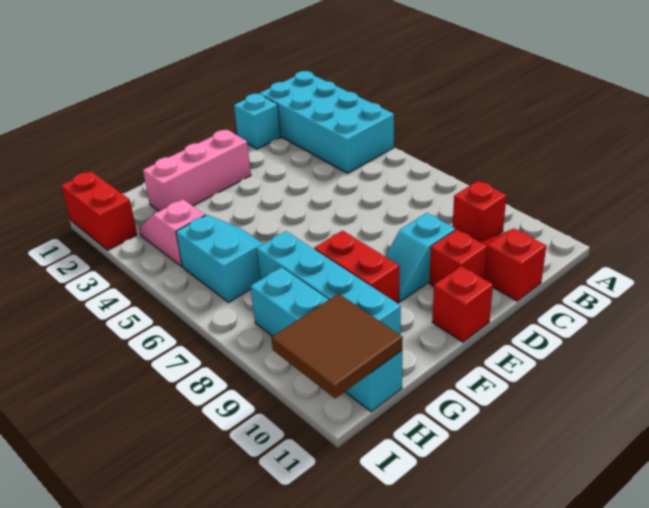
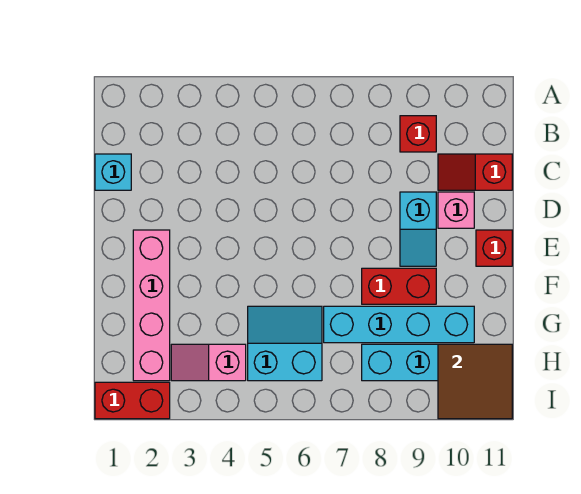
cyan brick A1:B4 level 1 -> none
red brick D10 level 1 -> pink brick D10 level 1
pink brick E2:G2 level 1 -> pink brick E2:H2 level 1

